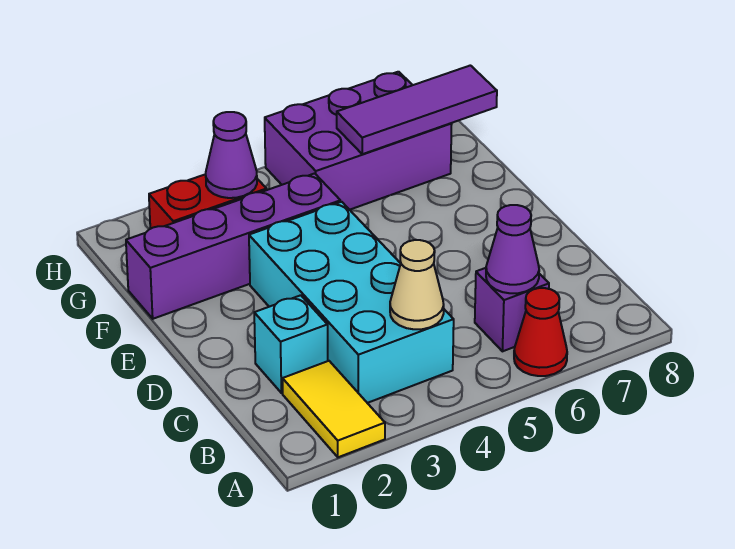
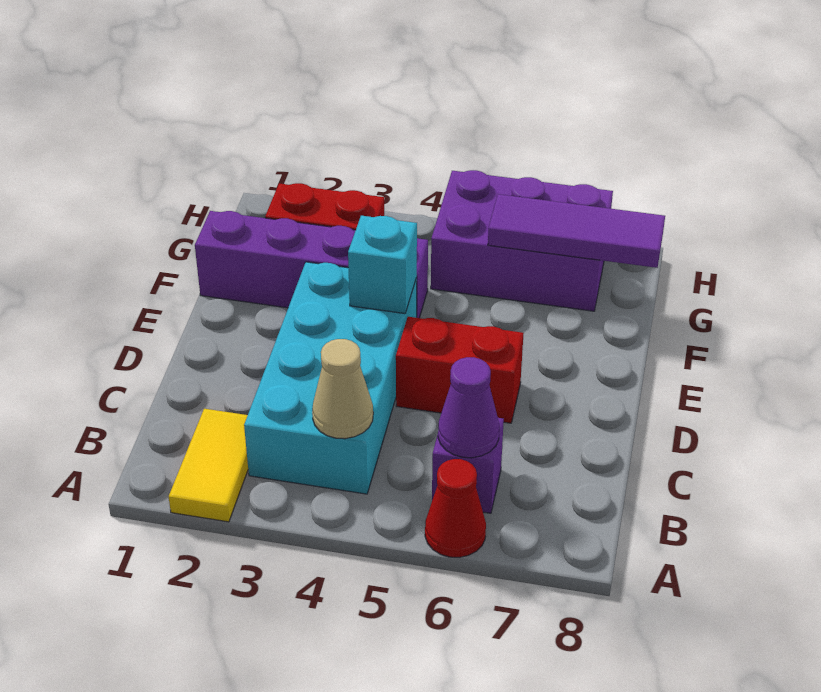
cyan brick C2 level 1 -> cyan brick E4 level 2
none -> red brick D5:D6 level 1
purple cone G3 level 2 -> none

